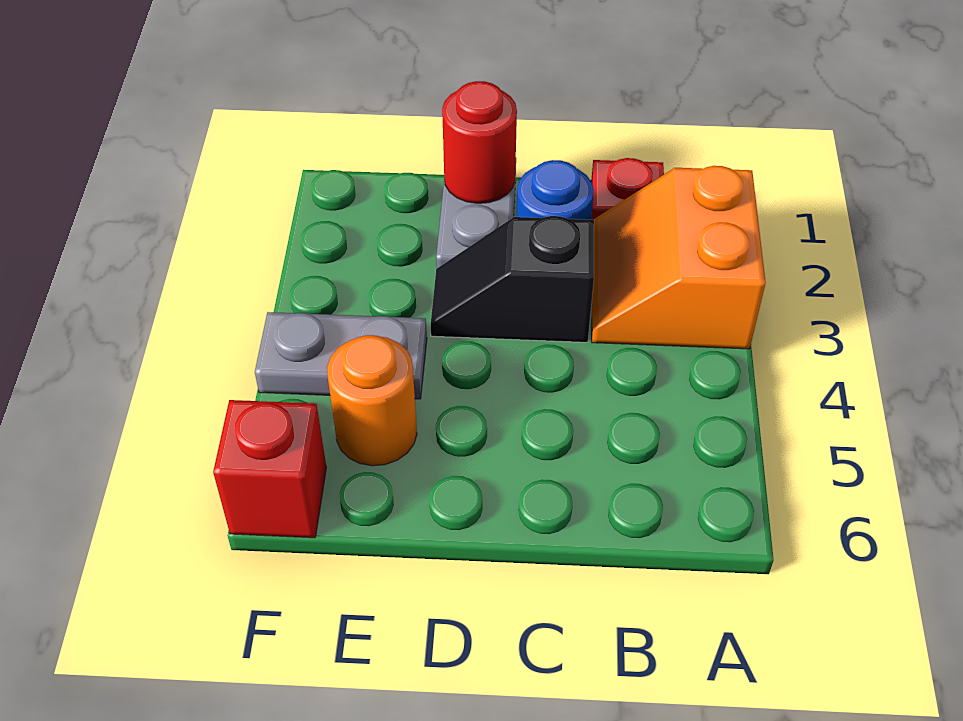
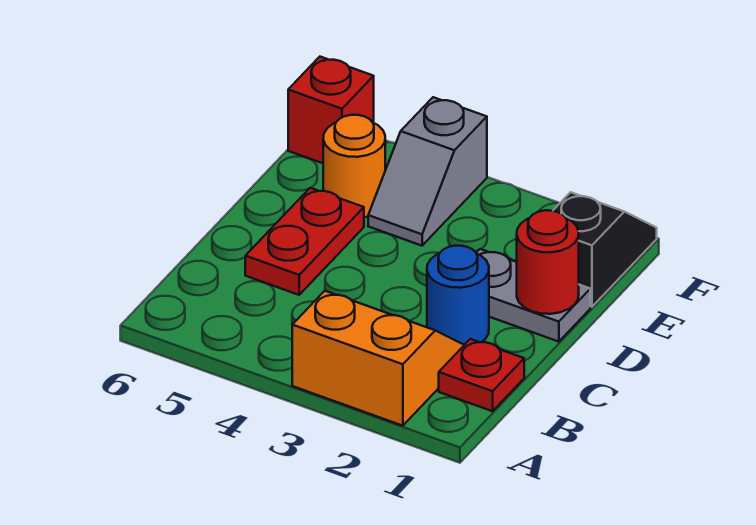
black slope C3:D3 level 1 top C -> black slope E1:F1 level 1 top E
none -> red plate C5:D5 level 1
grey plate E4:F4 level 1 -> grey slope E4:F4 level 1 top F

